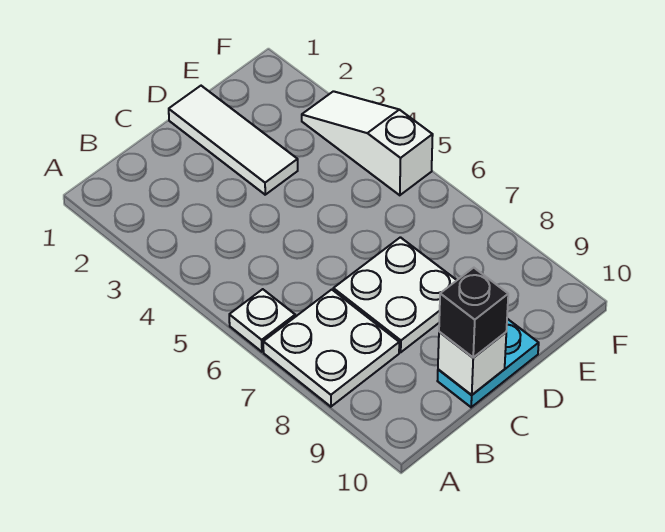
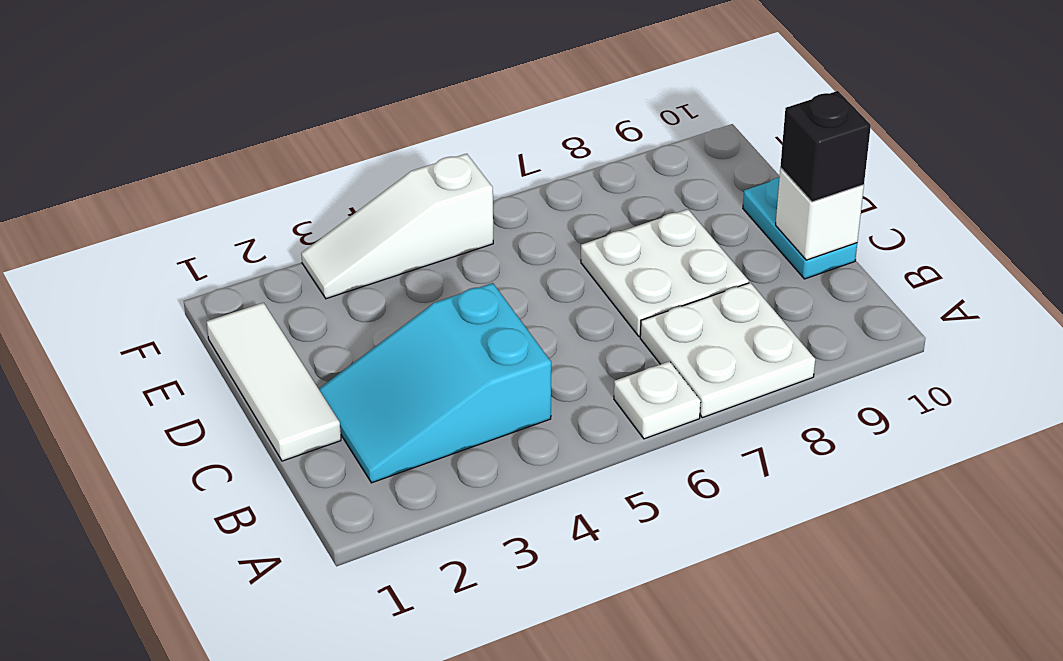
none -> cyan slope B2:C4 level 1 top 4
white tile D1:D3 level 1 -> white tile C1:E1 level 1

